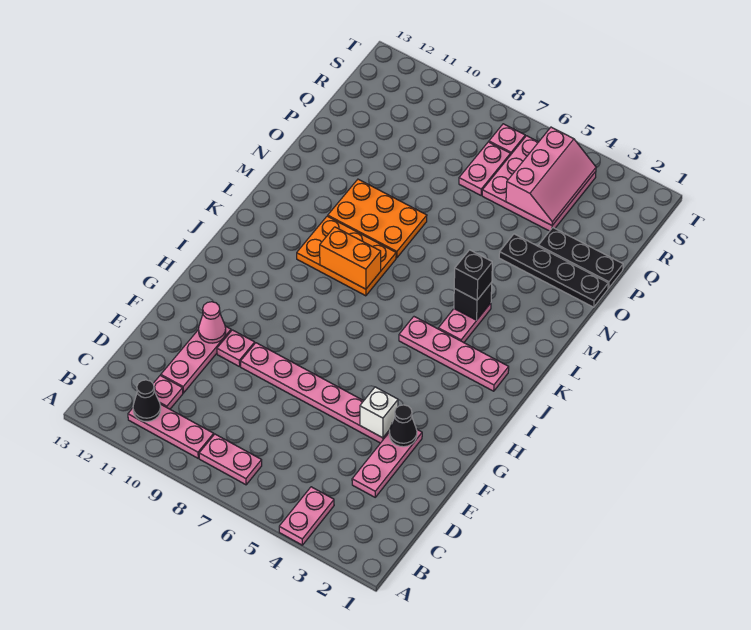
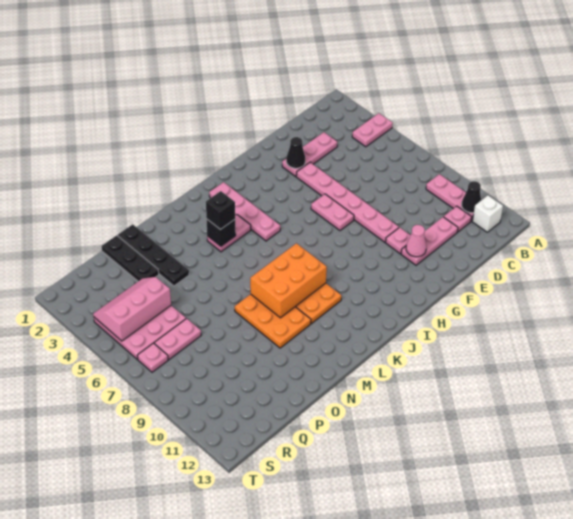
pink plate B7:B8 level 1 -> pink plate G6:G7 level 1
white brick F4 level 2 -> white brick B12 level 1
orange brick K8:K9 level 2 -> orange brick K8:M9 level 2

